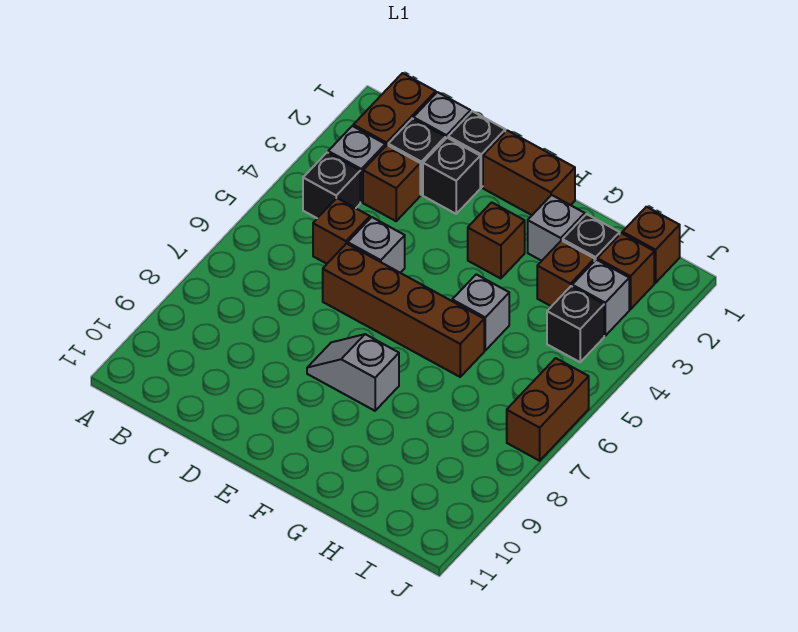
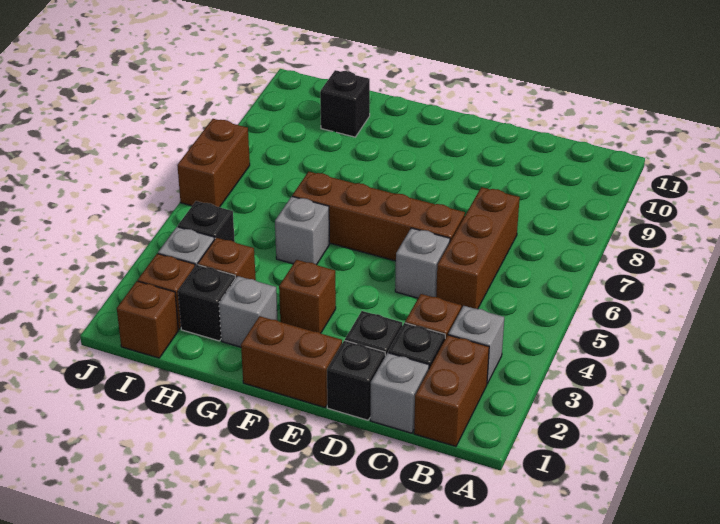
black brick B4 level 1 -> black brick H10 level 1
brown brick C5 level 1 -> brown brick C5:C7 level 1
grey slope E8:F8 level 1 top F -> none

